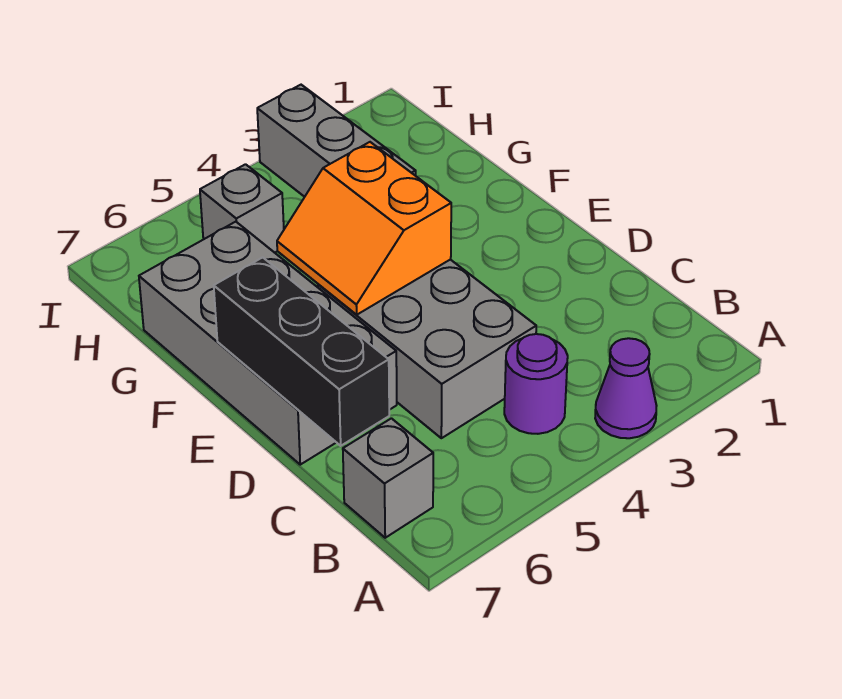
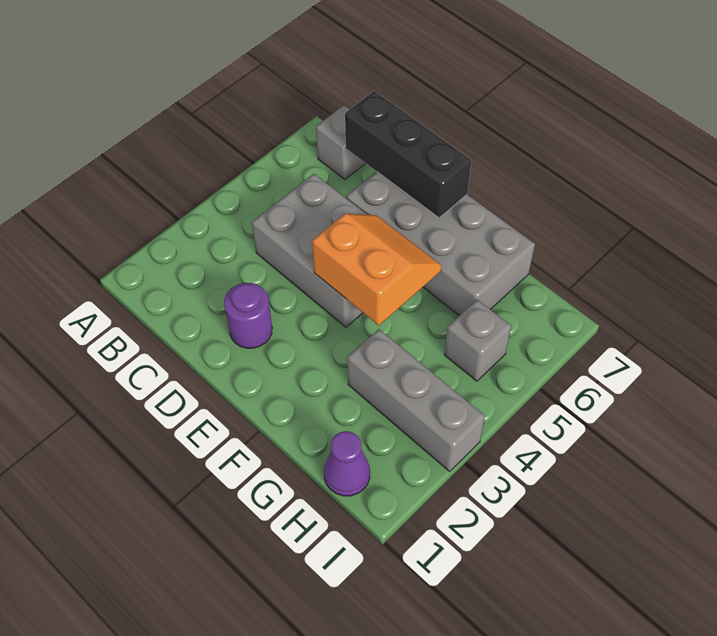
purple cone A3 level 1 -> purple cone H1 level 1
purple round brick B4 level 1 -> purple round brick D2 level 1

